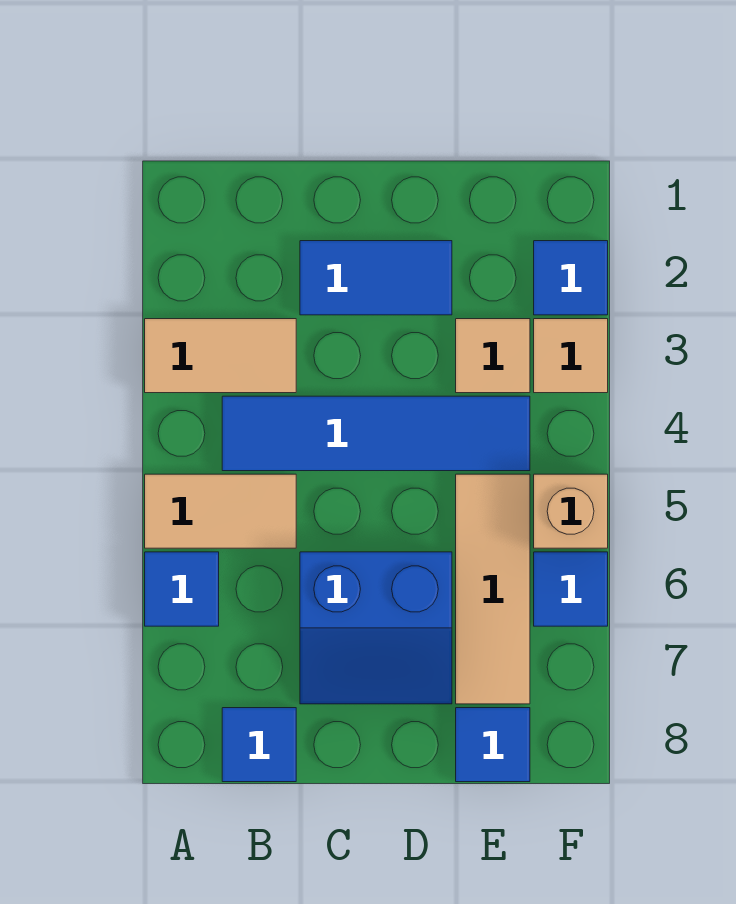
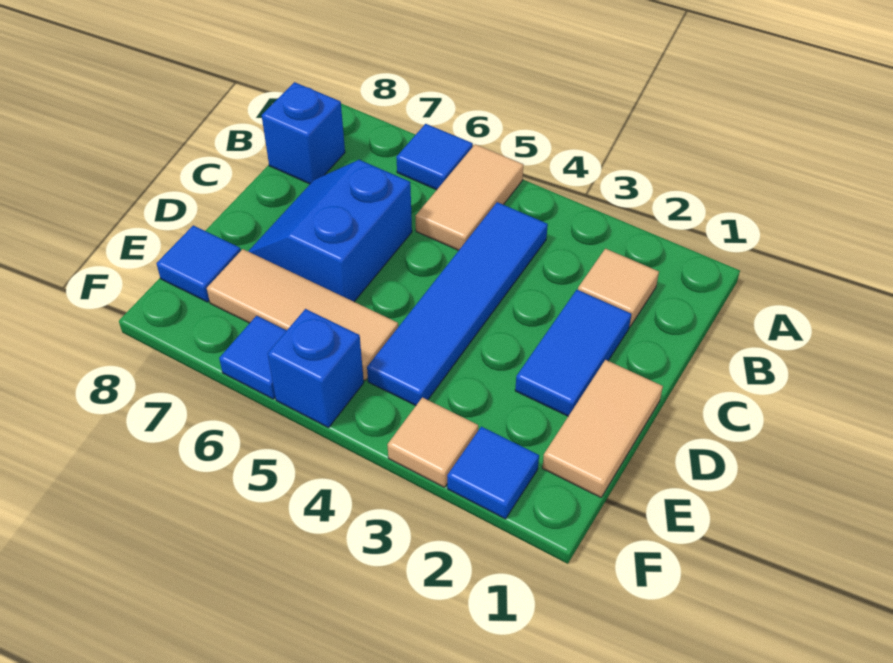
tan tile A3:B3 level 1 -> tan tile D1:E1 level 1
blue tile B8 level 1 -> blue brick B8 level 1
tan tile E3 level 1 -> tan tile B2 level 1
tan brick F5 level 1 -> blue brick F5 level 1

